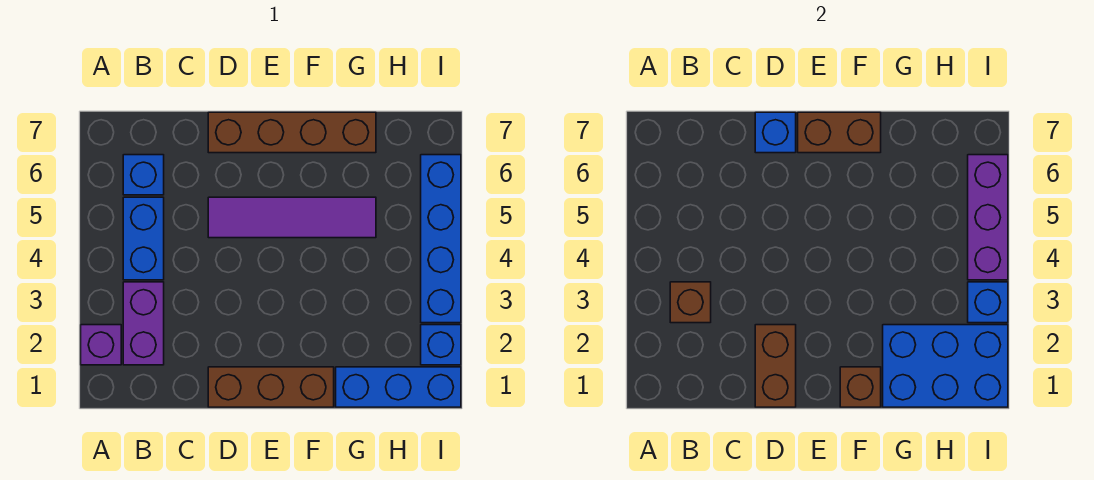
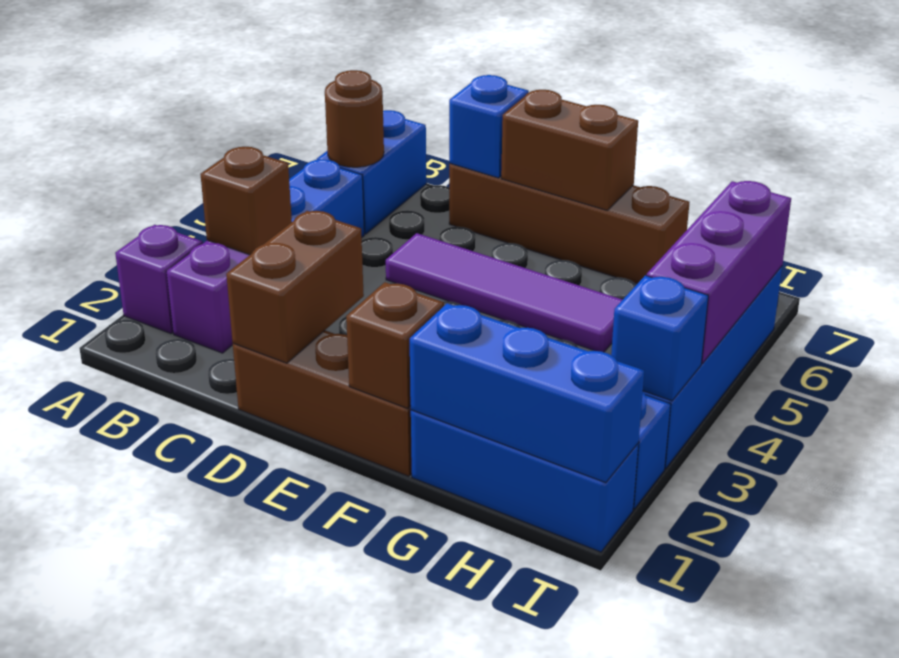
blue brick B6 level 1 -> blue brick B6:B7 level 1
none -> brown round brick B6 level 2
blue brick G1:I2 level 2 -> blue brick G1:I1 level 2

